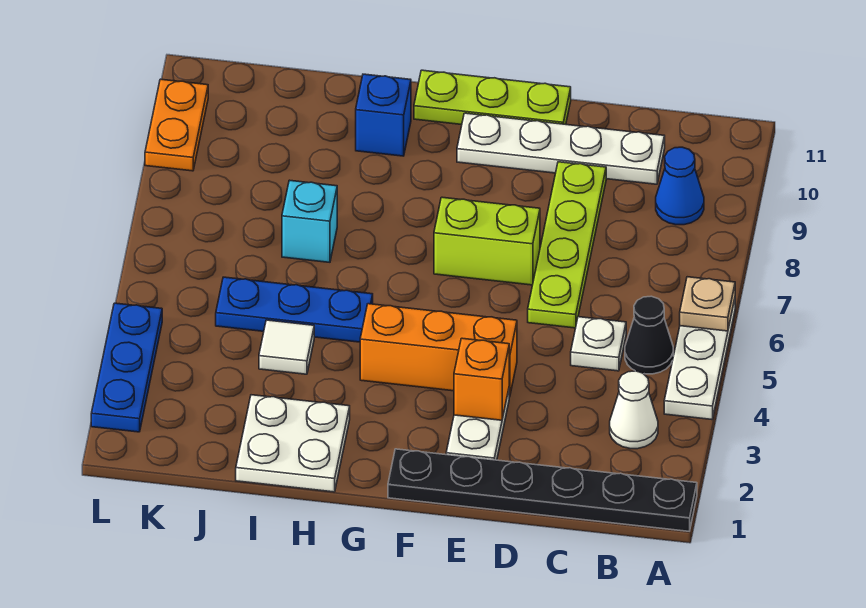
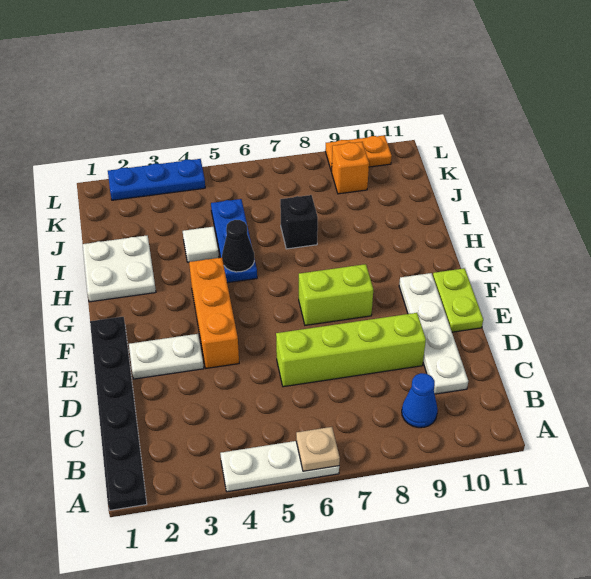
white cone B3 level 1 -> none
black cone B5 level 1 -> black cone H5 level 2
white plate C5 level 1 -> none
lime plate D6:D9 level 1 -> lime brick D6:D9 level 1
orange brick E3 level 2 -> orange brick K9 level 1
lime brick E7:F7 level 1 -> lime brick F7:F8 level 1
lime plate E11:G11 level 1 -> lime plate E11:F11 level 1
blue brick H10 level 1 -> none
cyan brick I7 level 1 -> black brick I7 level 1

